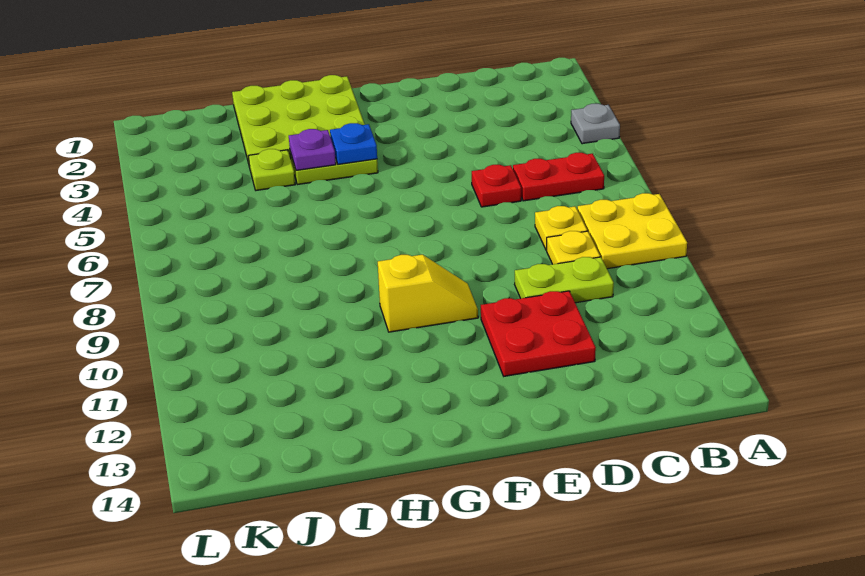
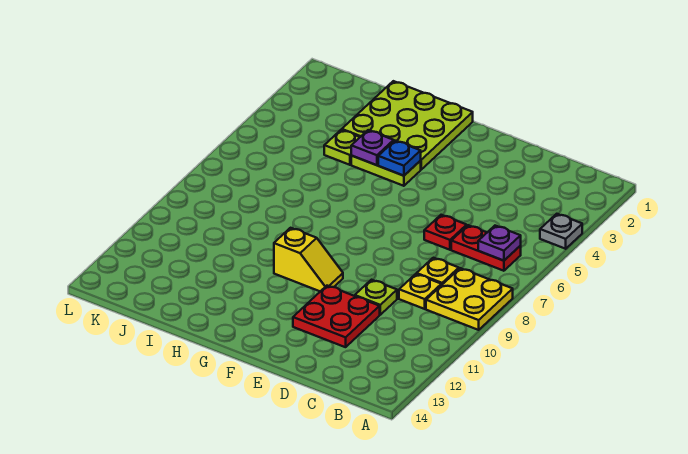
none -> purple plate B6 level 2
lime plate C10:D10 level 1 -> lime plate D10 level 1

